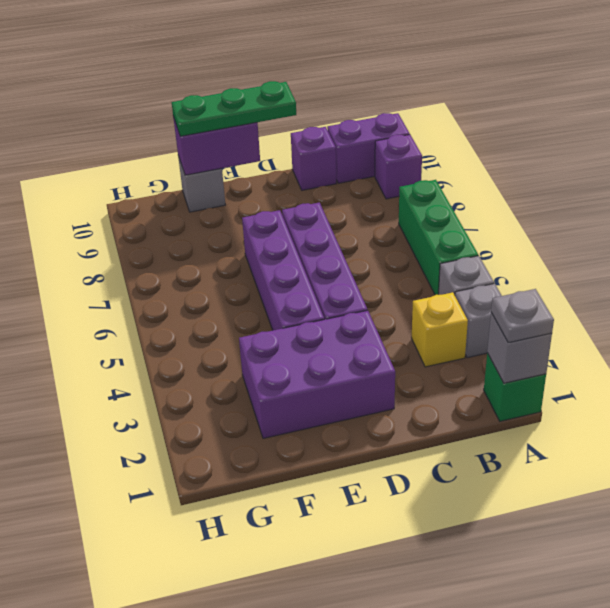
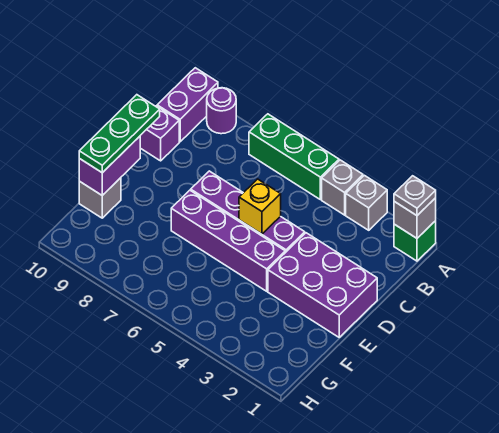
purple brick A9 level 1 -> purple round brick A9 level 1
yellow brick B3 level 1 -> yellow brick D5 level 2
purple brick D2:F3 level 1 -> purple brick D1:E3 level 1

